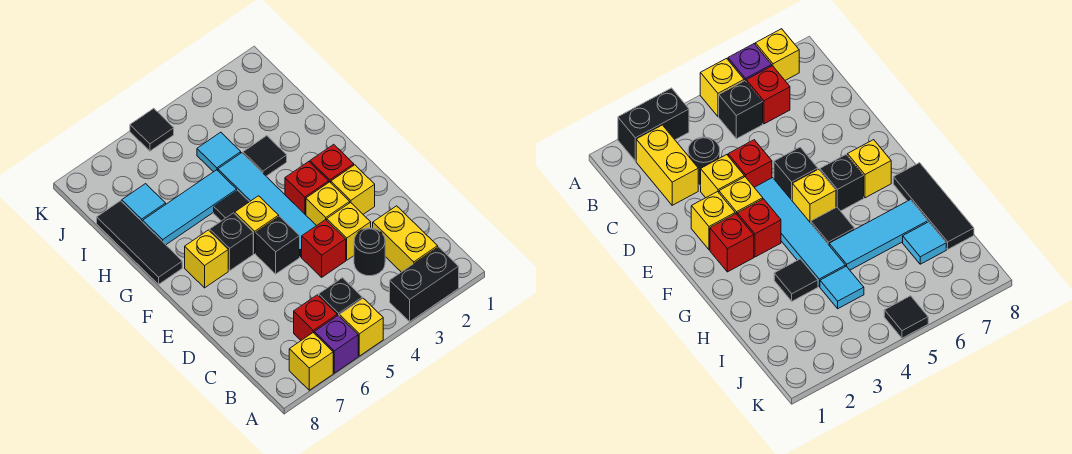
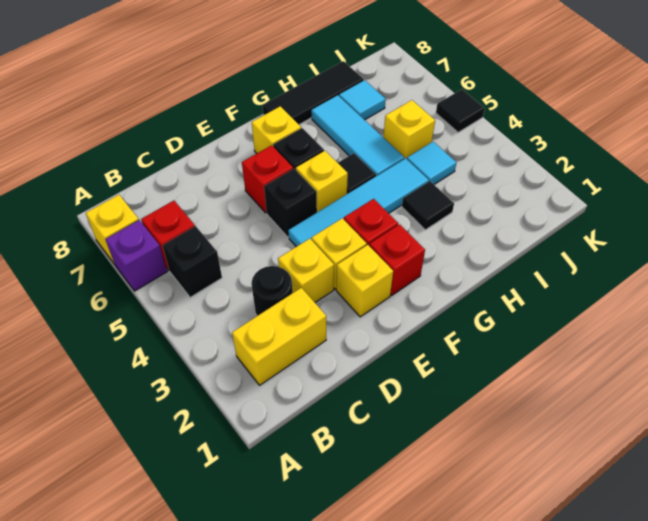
black brick A2:A3 level 1 -> none
yellow brick A5 level 1 -> yellow brick I5 level 1
red brick D4 level 1 -> red brick E6 level 1

